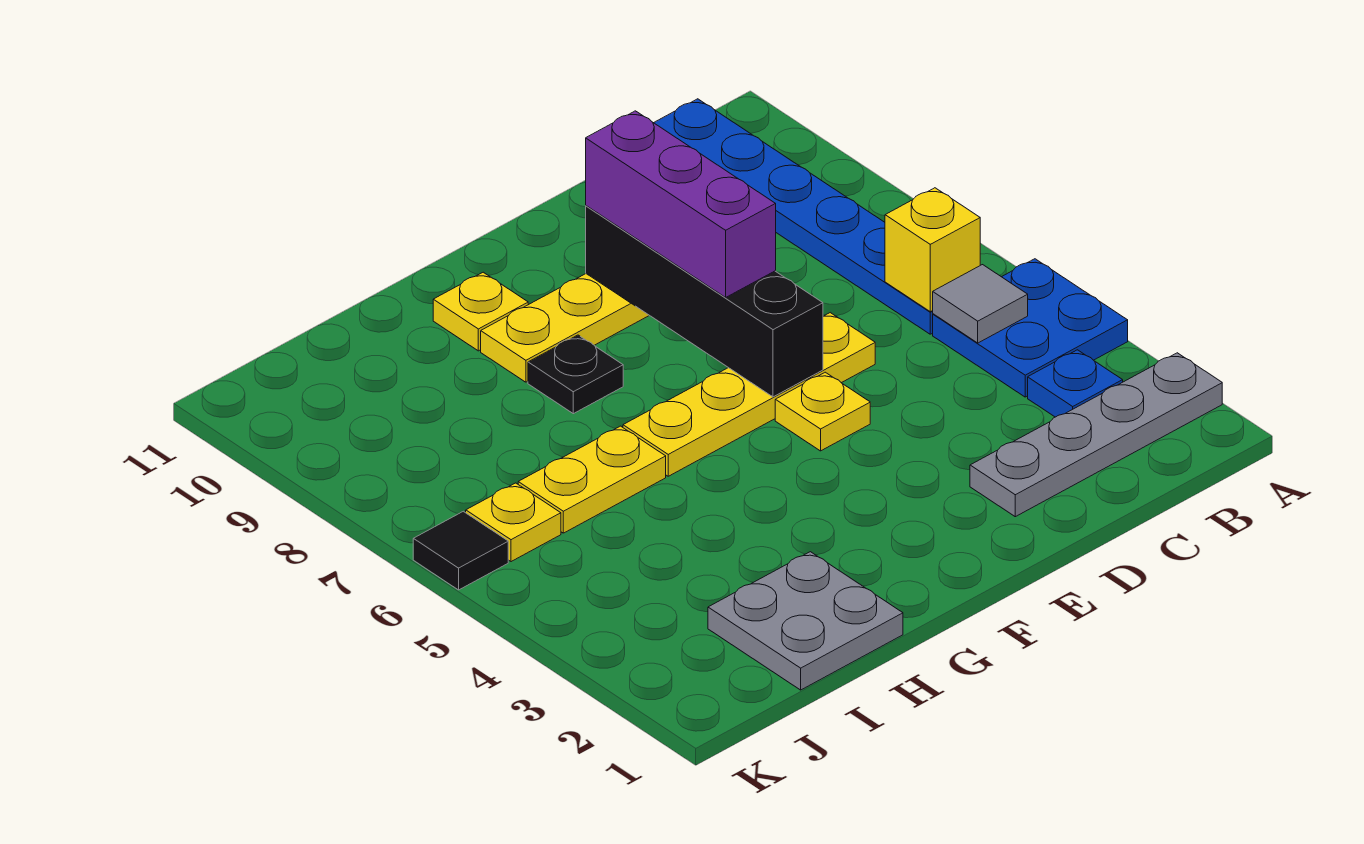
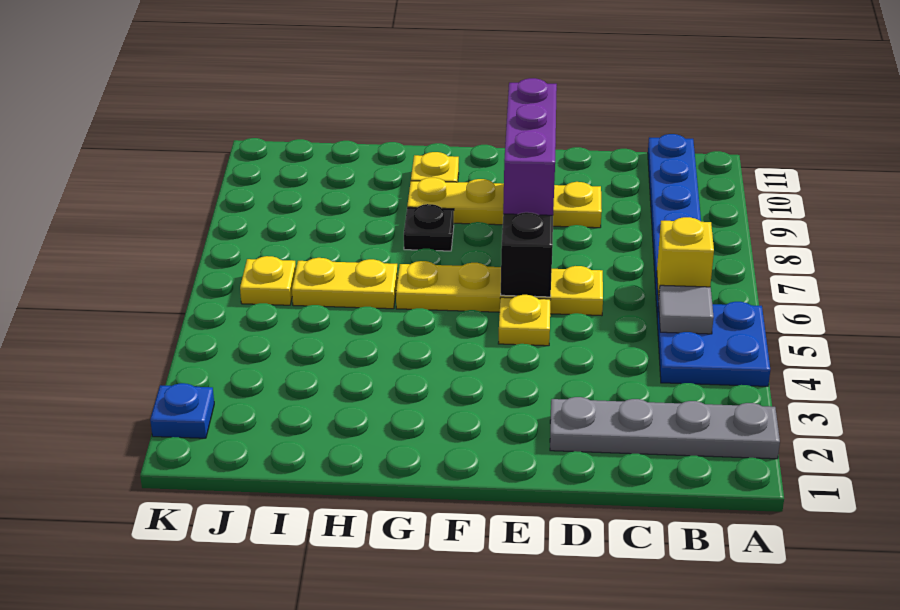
blue plate B3 level 1 -> blue plate K2 level 1
grey plate H1:I2 level 1 -> none
black tile K6 level 1 -> none

